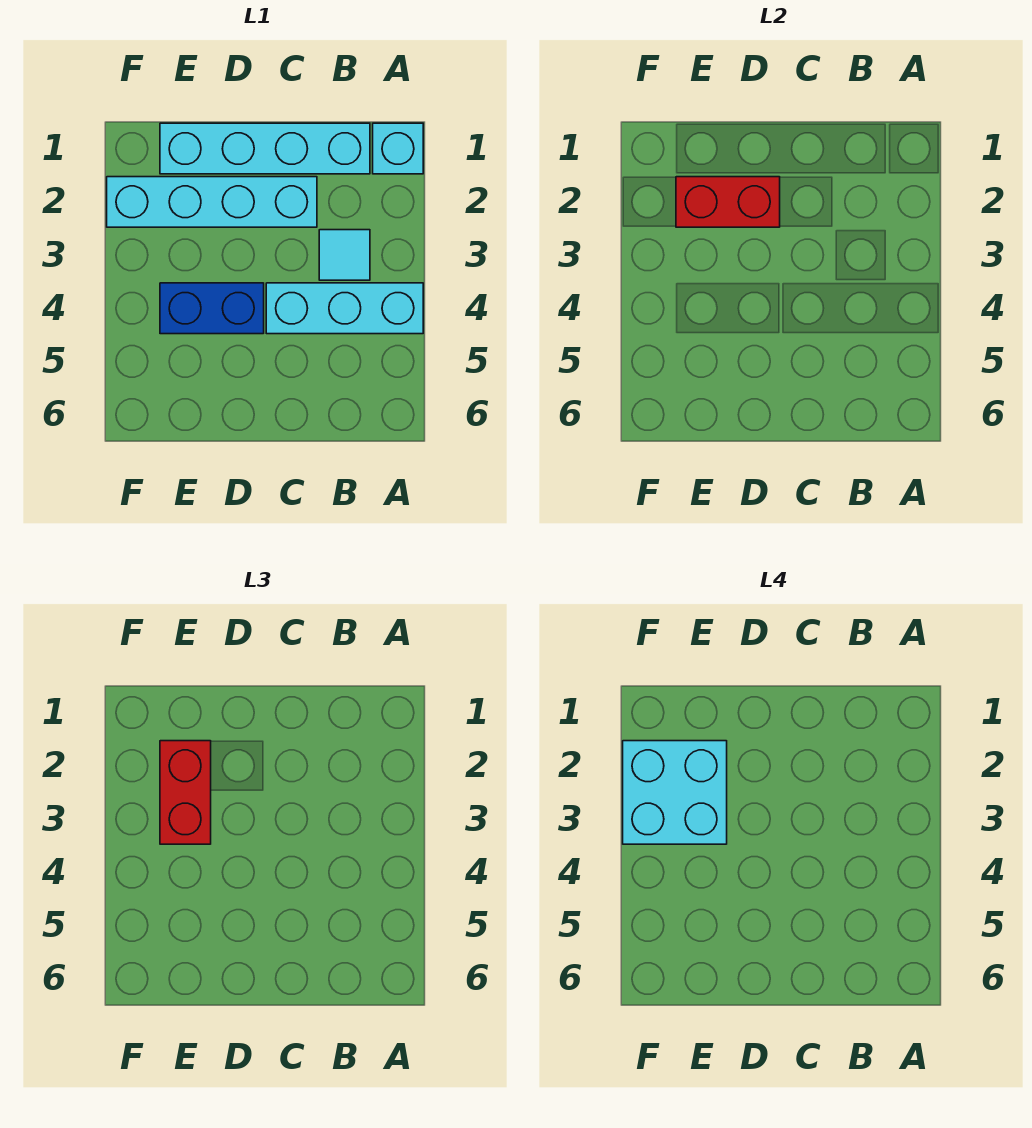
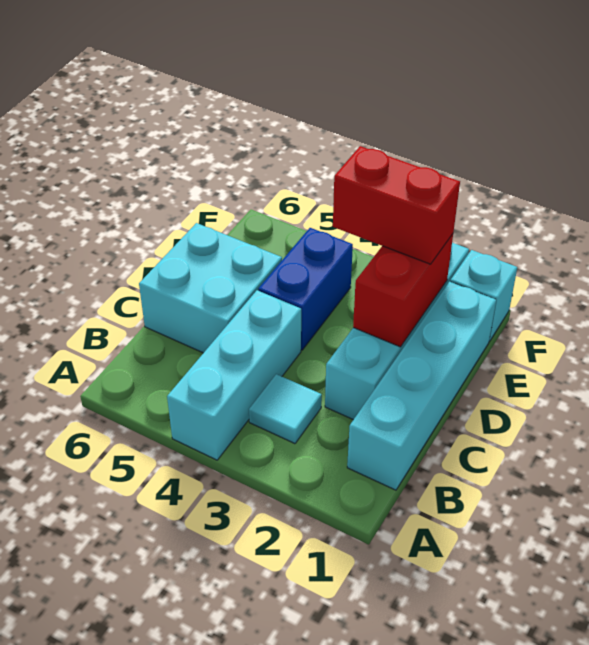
cyan brick A1 level 1 -> cyan brick F1 level 1
cyan brick E2:F3 level 4 -> cyan brick C5:D6 level 1

